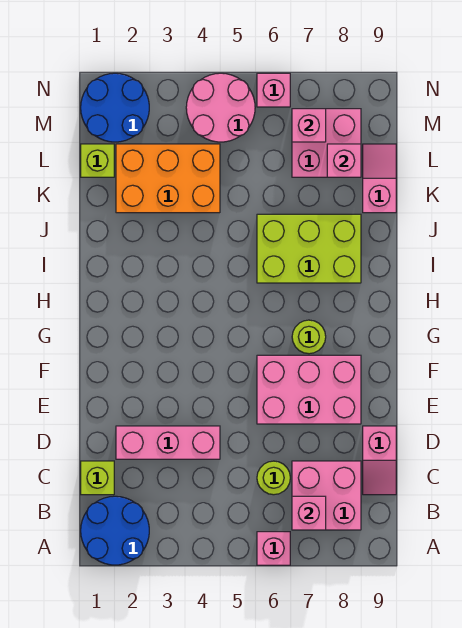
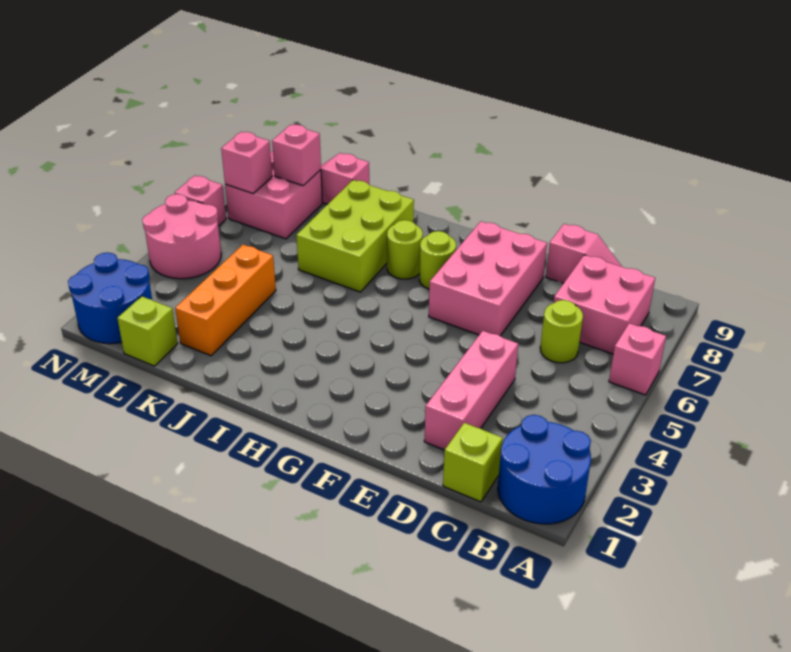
pink brick B7 level 2 -> none
none -> lime round brick H7 level 1
orange brick K2:L4 level 1 -> orange brick K2:K4 level 1

